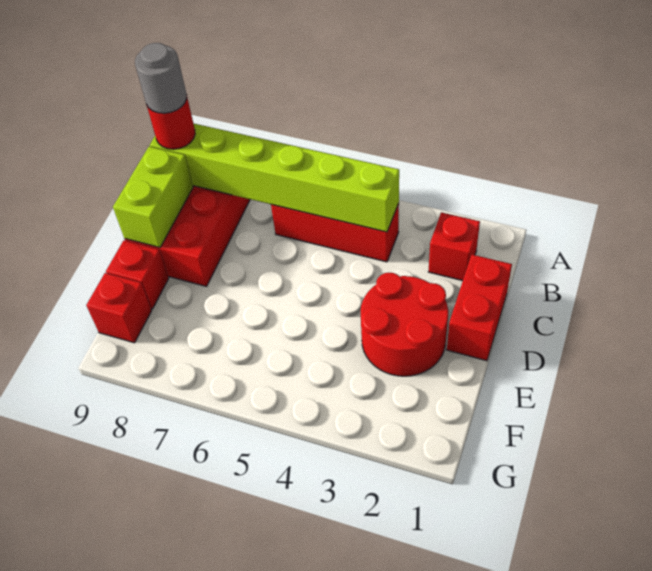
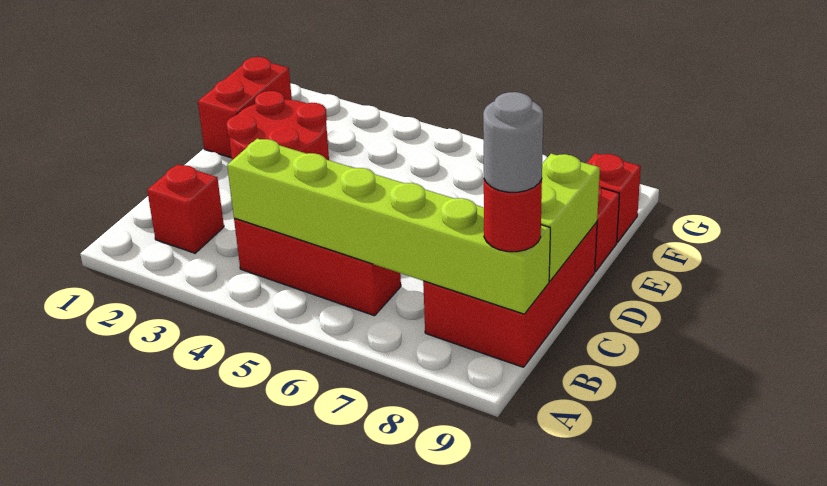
red brick C1:D1 level 1 -> red brick E1:F1 level 1

